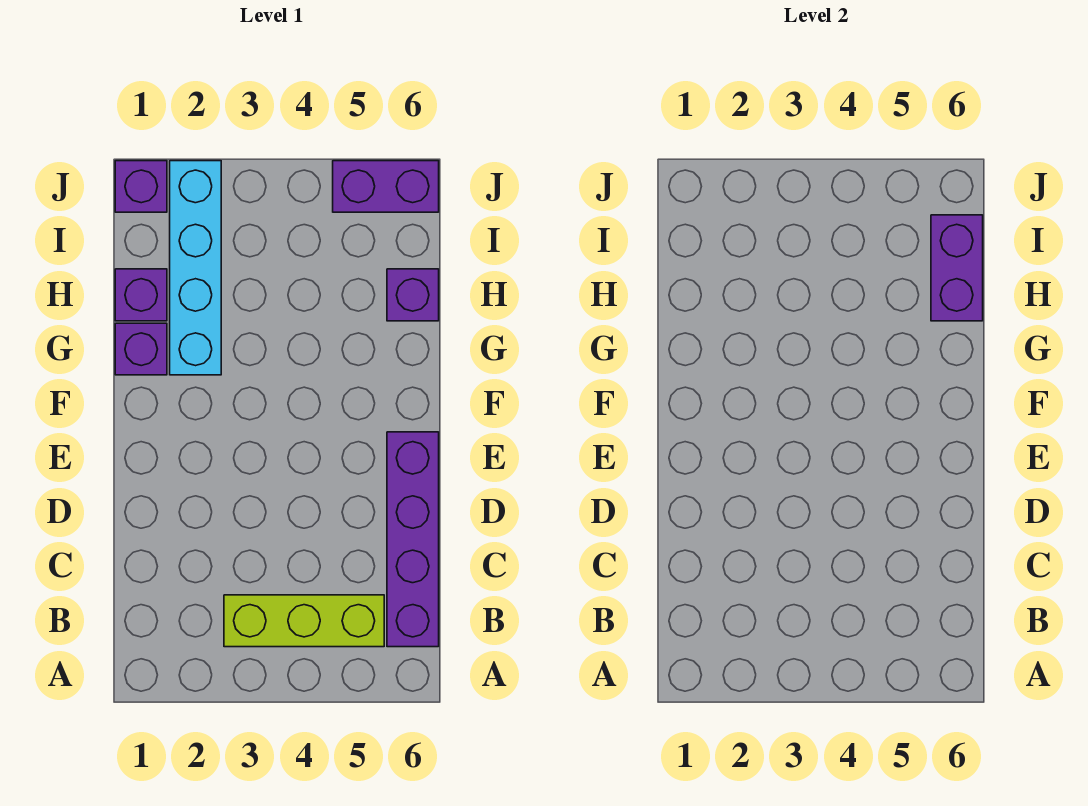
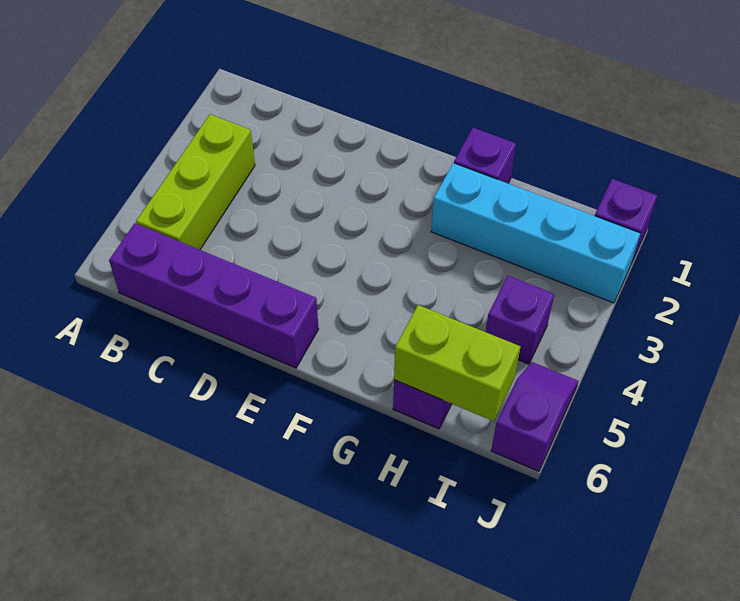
purple brick H1 level 1 -> purple brick I4 level 1
purple brick H6:I6 level 2 -> lime brick H6:I6 level 2
purple brick J5:J6 level 1 -> purple slope J5:J6 level 1 top 6

